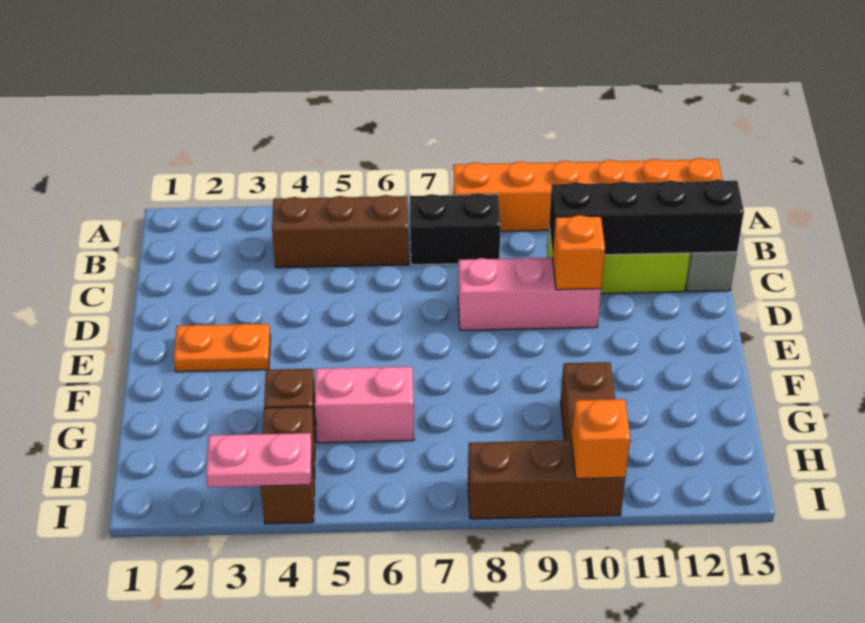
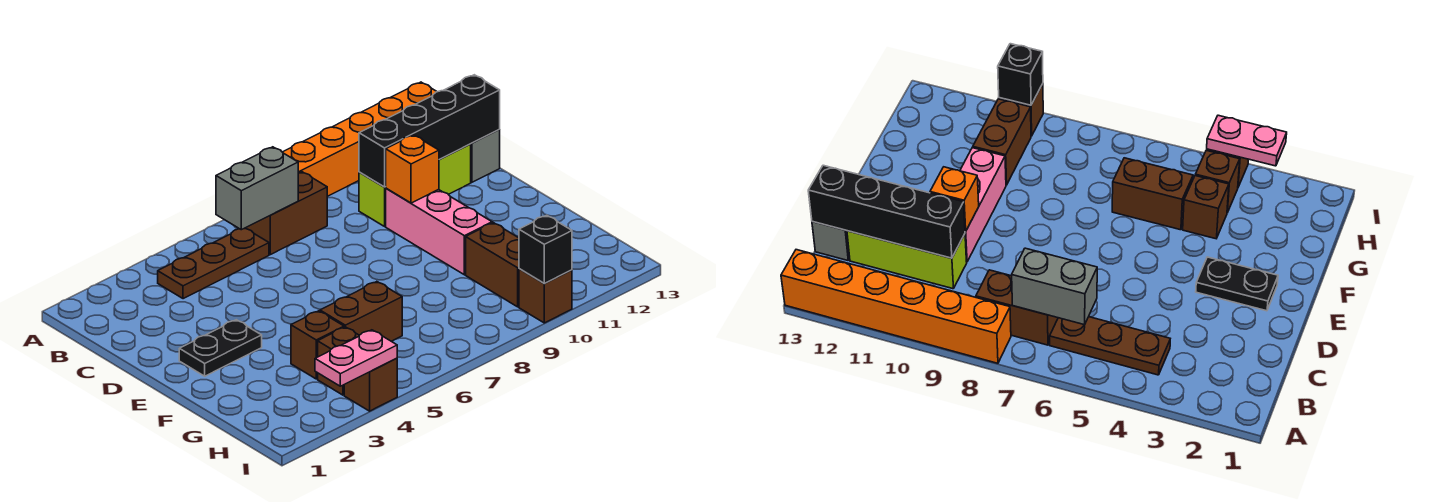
brown brick B4:B6 level 1 -> brown plate B4:B6 level 1
none -> grey brick B6:B7 level 2
black brick B7:B8 level 1 -> brown brick B7:B8 level 1
pink brick D8:D10 level 1 -> pink brick D10:F10 level 1
orange plate E2:E3 level 1 -> black plate E2:E3 level 1
pink brick G5:G6 level 1 -> brown brick G5:G6 level 1
brown brick I8:I10 level 1 -> brown brick I10 level 1
orange brick I10 level 2 -> black brick I10 level 2

